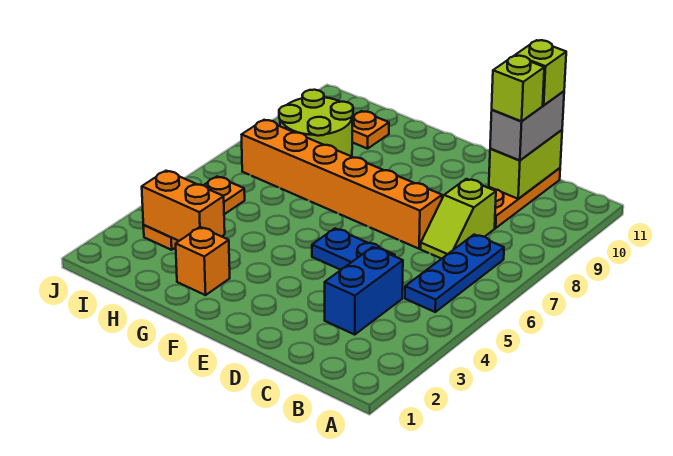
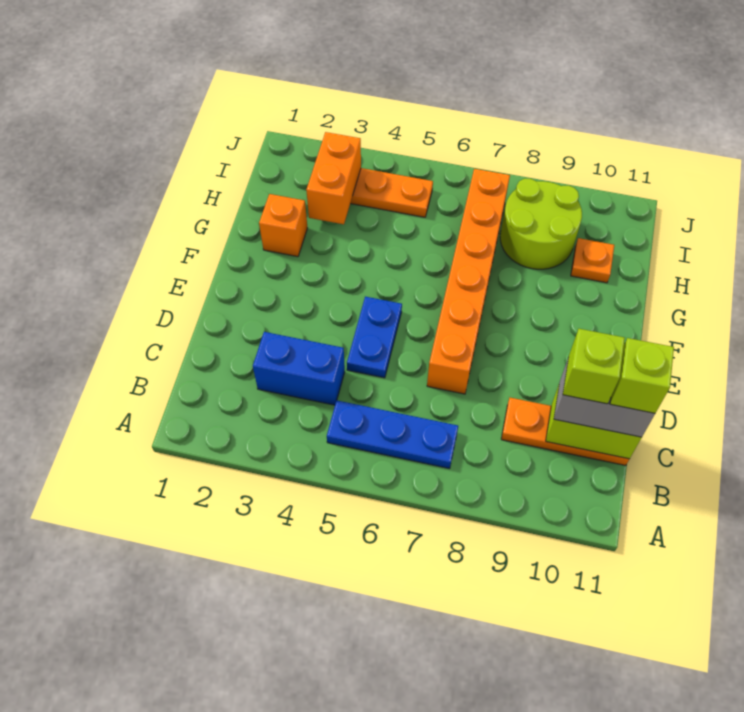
lime slope C7:C8 level 1 top 8 -> none

